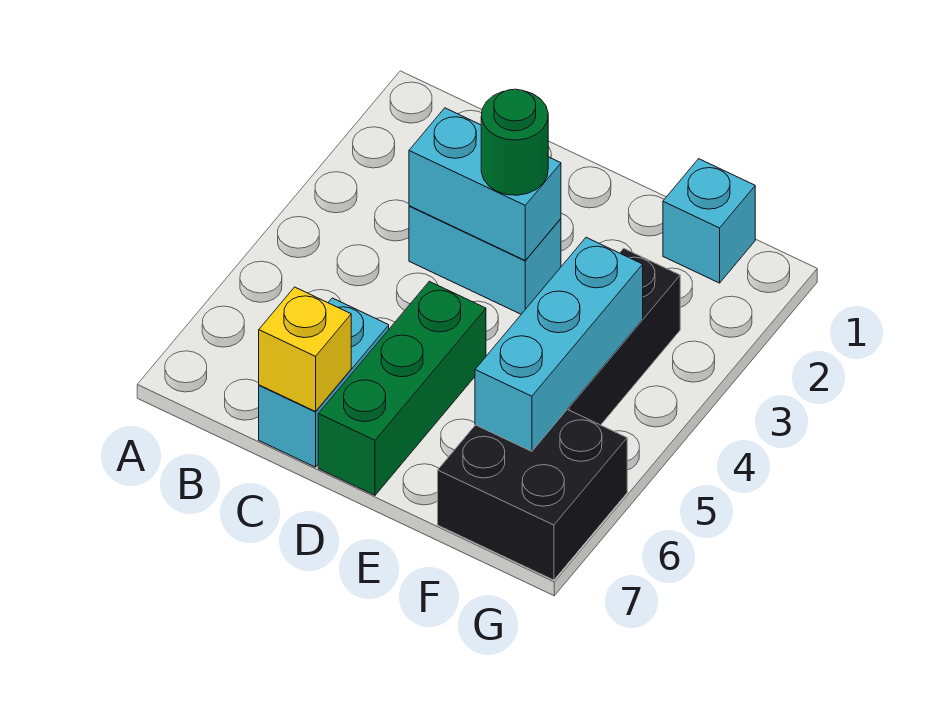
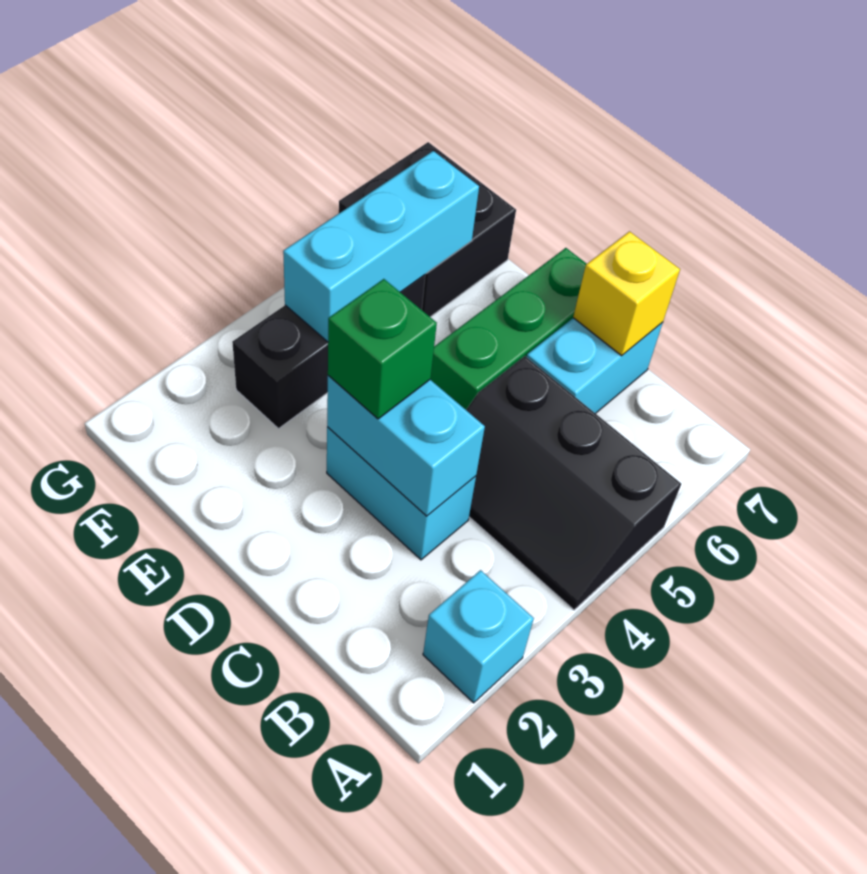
none -> black slope A4:C5 level 1 top 5
green round brick D3 level 3 -> green brick D3 level 3
cyan brick F1 level 1 -> cyan brick A2 level 1

